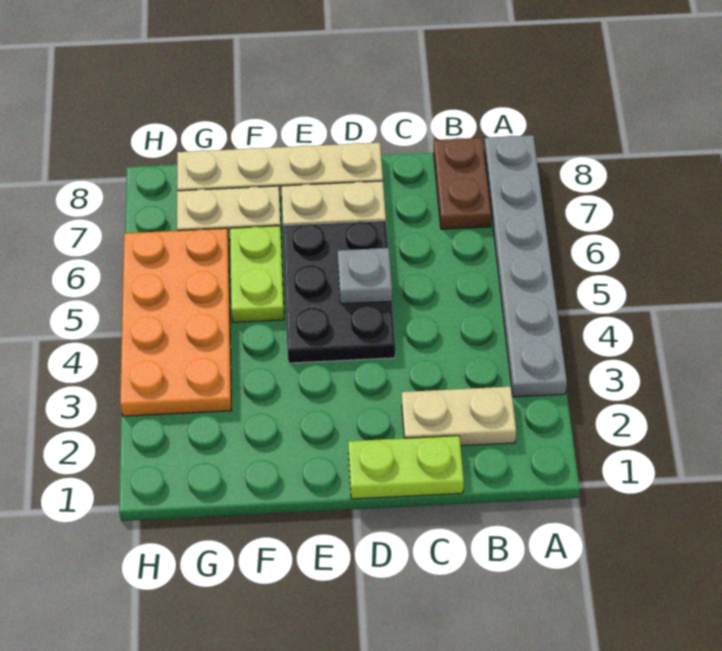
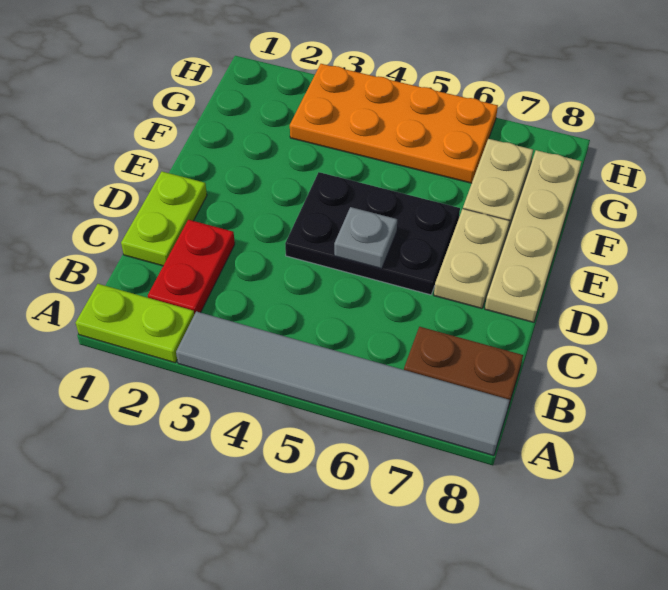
grey plate A3:A8 level 1 -> grey tile A3:A8 level 1
tan plate B2:C2 level 1 -> red plate B2:C2 level 1
lime plate F5:F6 level 1 -> lime plate A1:A2 level 1

